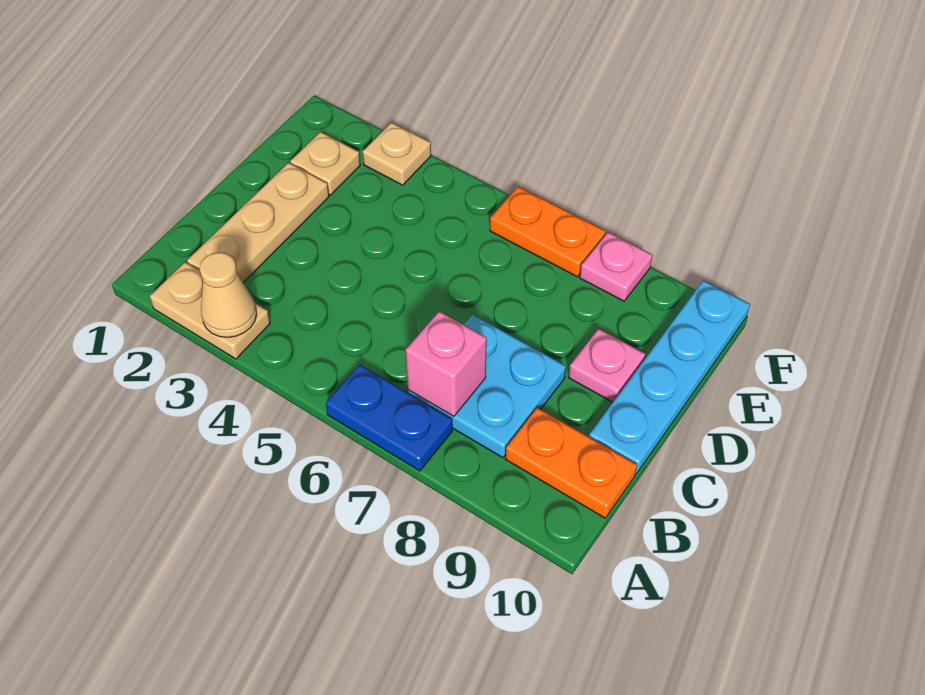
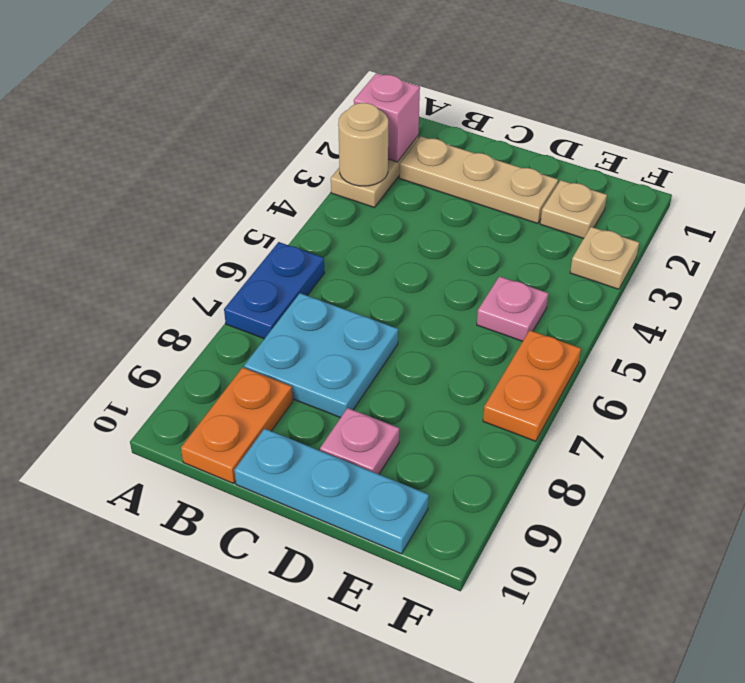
tan cone A3 level 2 -> tan round brick A3 level 2
pink brick B7 level 2 -> pink brick A2 level 2
cyan plate C10:F10 level 1 -> cyan plate C10:E10 level 1
pink plate F8 level 1 -> pink plate E5 level 1

